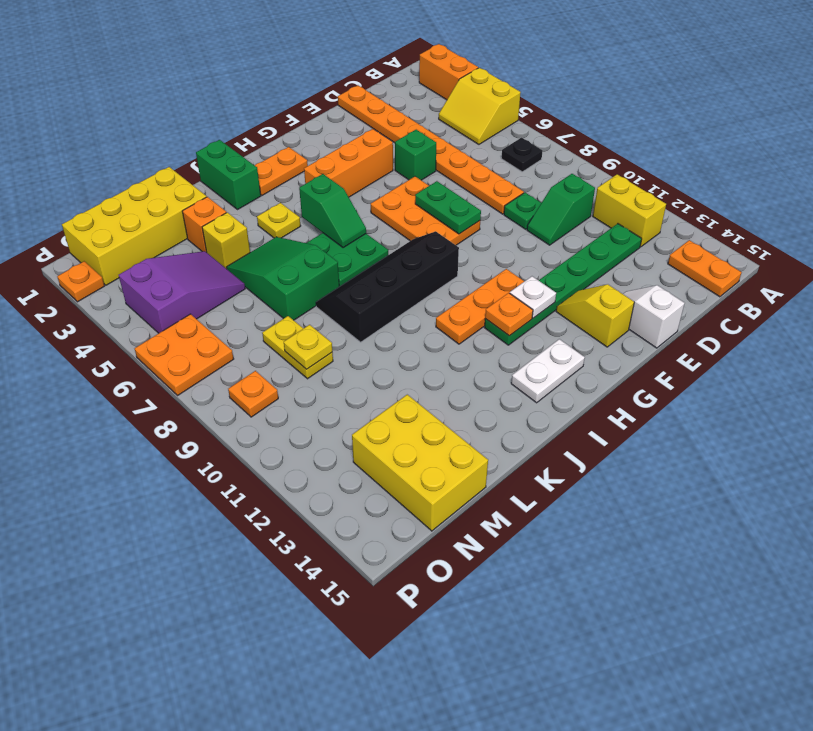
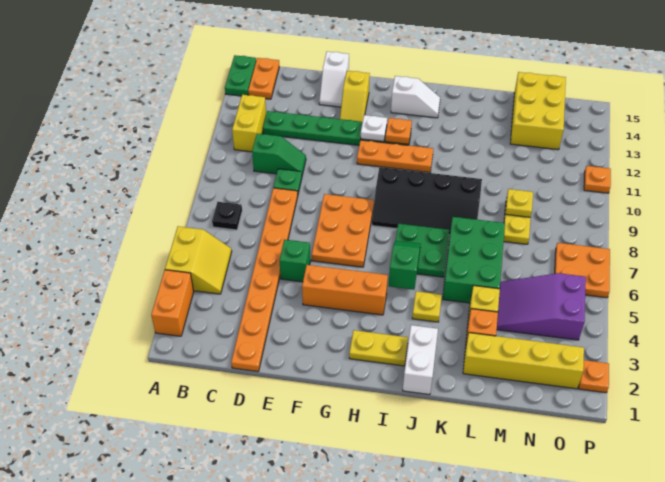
green plate F7:F8 level 2 -> green plate A14:A15 level 1
orange plate H2:I2 level 1 -> yellow plate H2:I2 level 1
white plate H14:I14 level 1 -> white slope H14:I14 level 1 top H
green brick J1:J2 level 1 -> white brick J1:J2 level 1
green slope K5:L7 level 1 top 7 -> green brick K5:L7 level 1
yellow brick L1:O2 level 1 -> yellow brick L2:O2 level 1
orange plate O9 level 1 -> orange plate P11 level 1

